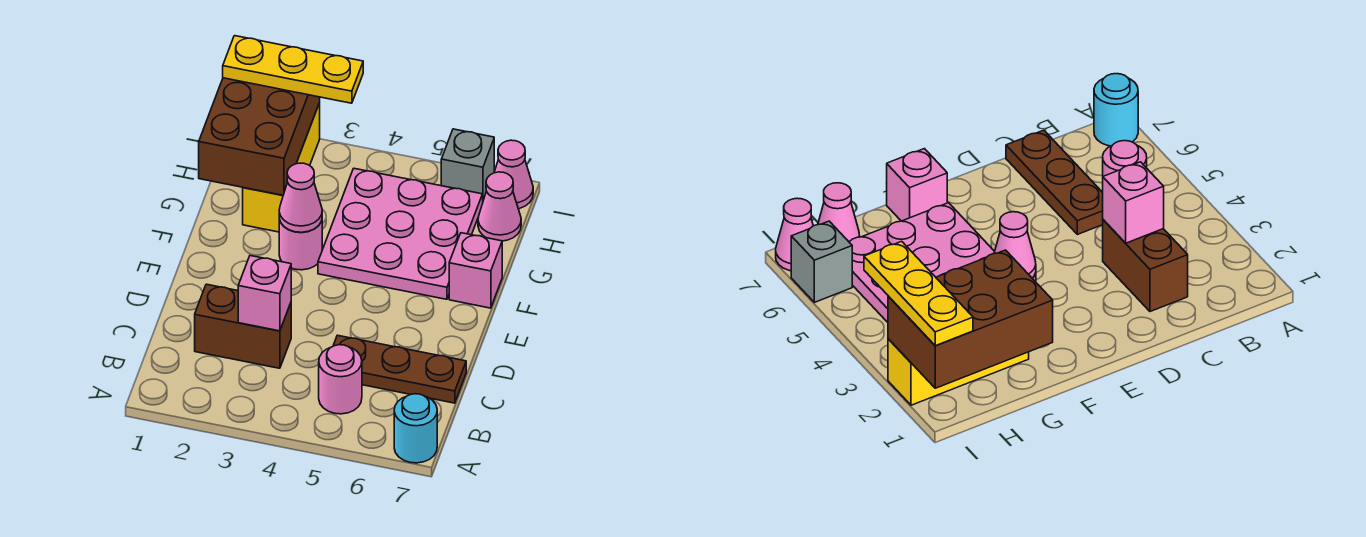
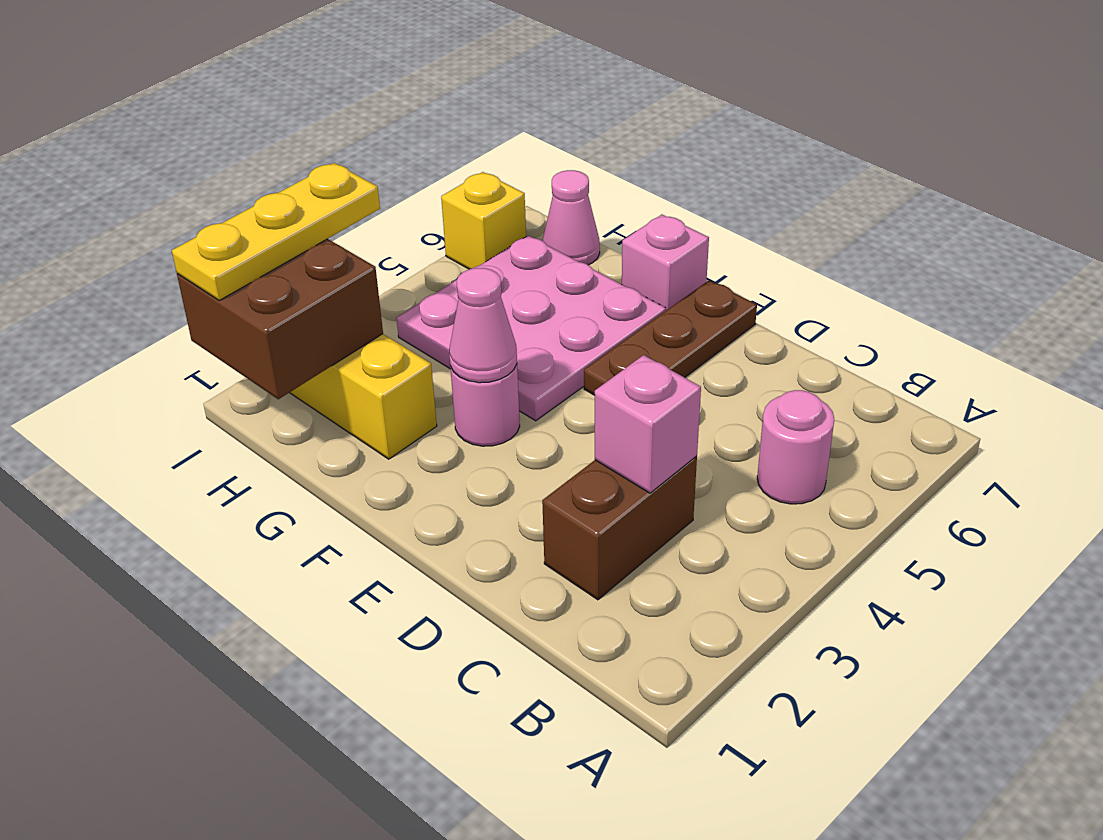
cyan round brick A7 level 1 -> none
brown plate C5:C7 level 1 -> brown plate E5:E7 level 1
brown brick G1:I2 level 2 -> brown brick H1:I2 level 2
grey brick I6 level 1 -> yellow brick I6 level 1
pink cone I7 level 1 -> none

